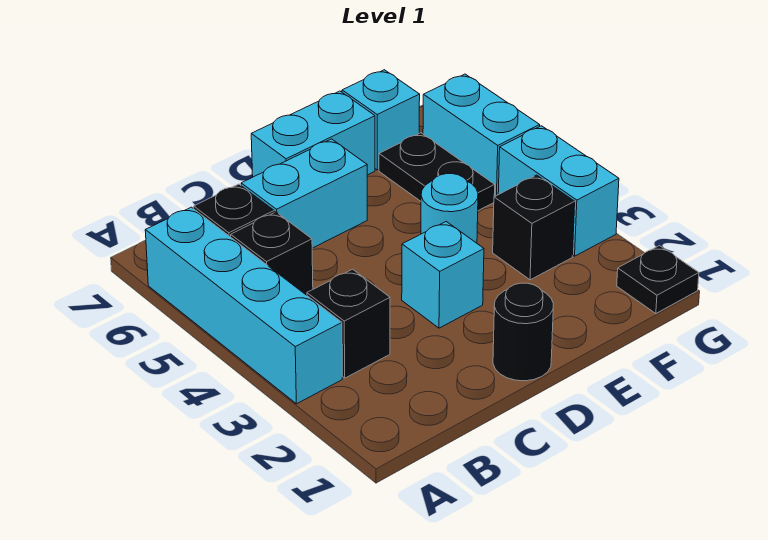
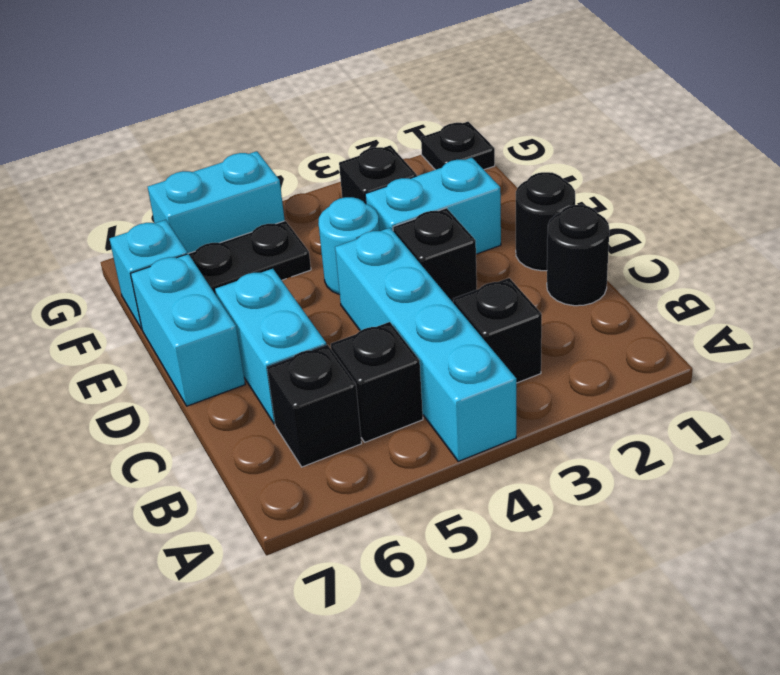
cyan brick A3:A6 level 1 -> cyan brick A4:D4 level 1
none -> black round brick C1 level 1
cyan brick D3 level 1 -> black brick D3 level 1
cyan brick G3:G4 level 1 -> cyan brick E2:E3 level 1

